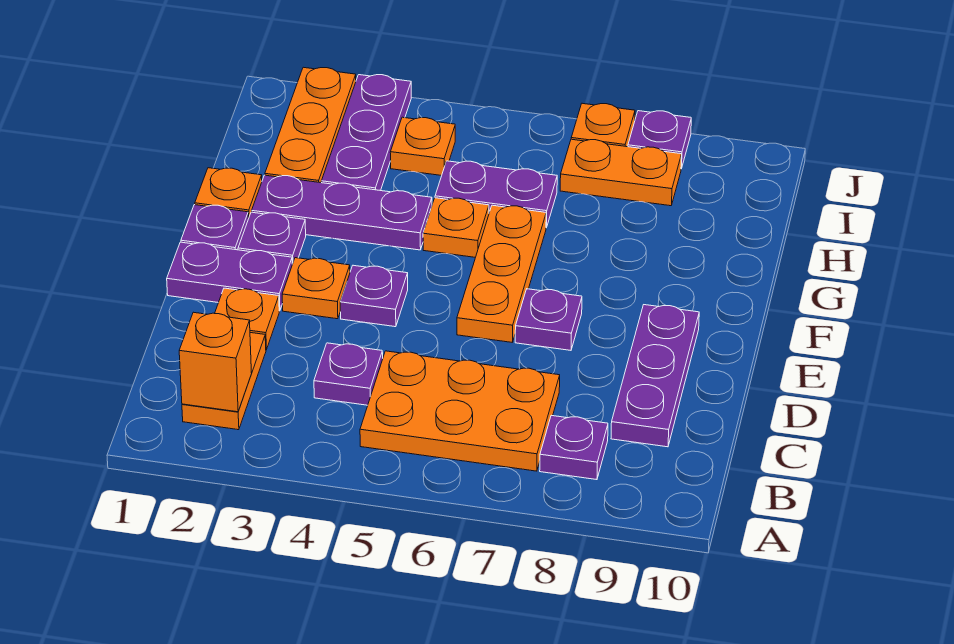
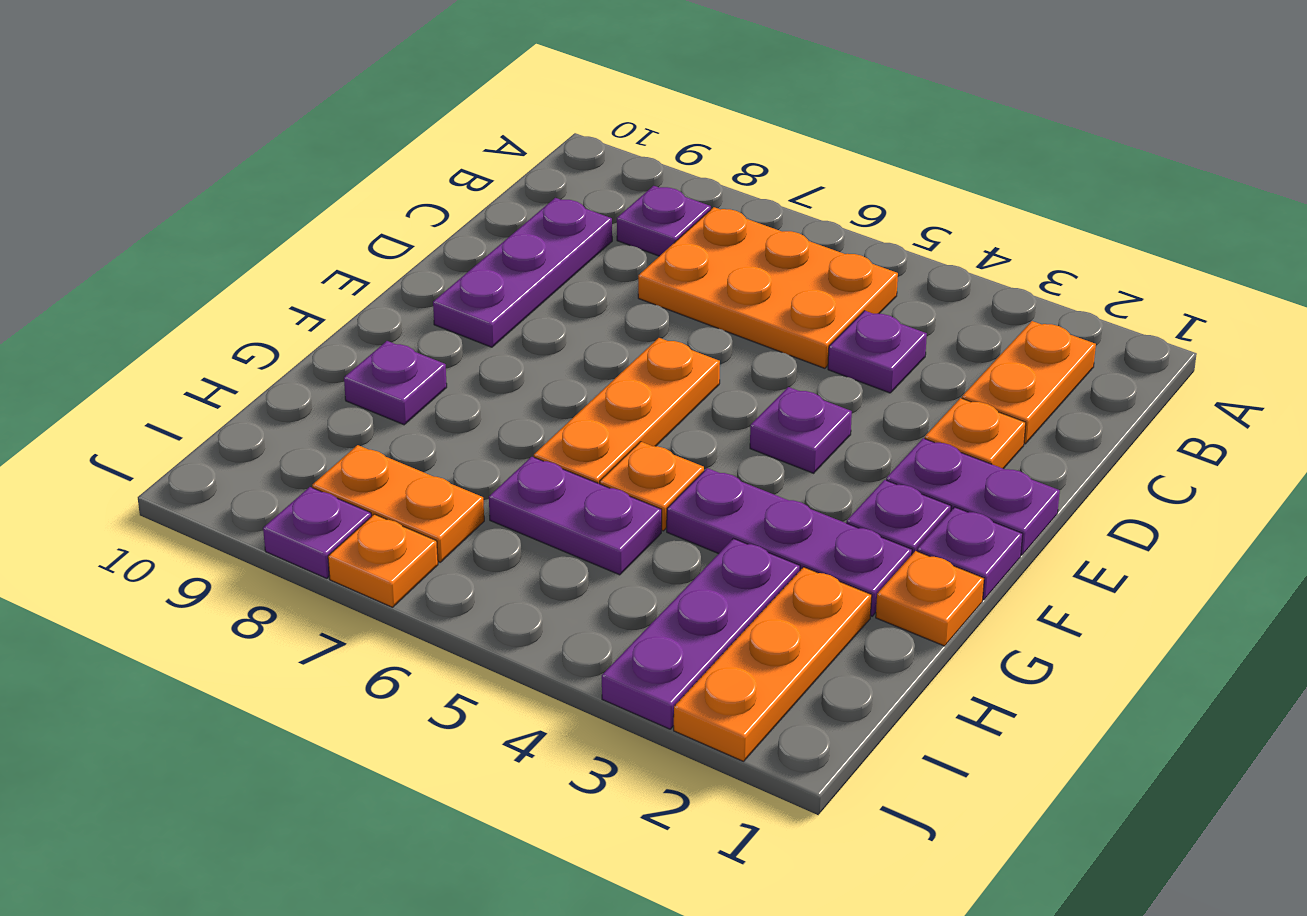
orange brick B2 level 2 -> none
orange plate E3 level 1 -> none
purple plate E7 level 1 -> purple plate G9 level 1
orange plate I4 level 1 -> none

